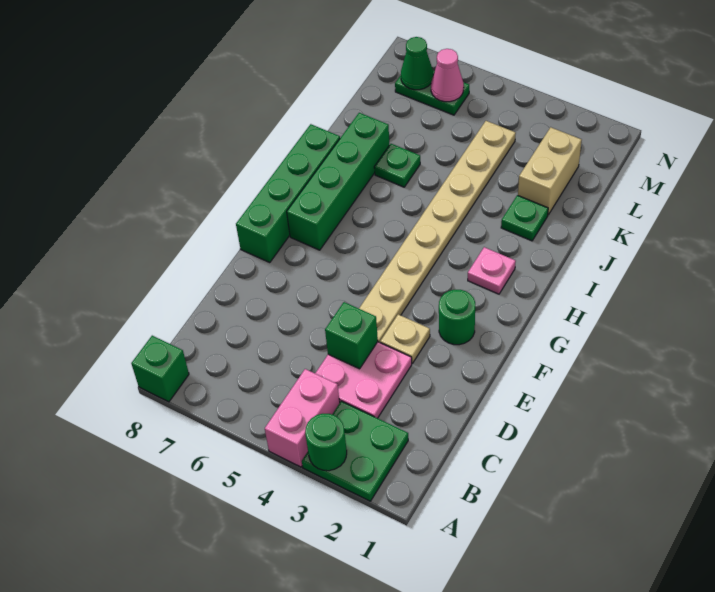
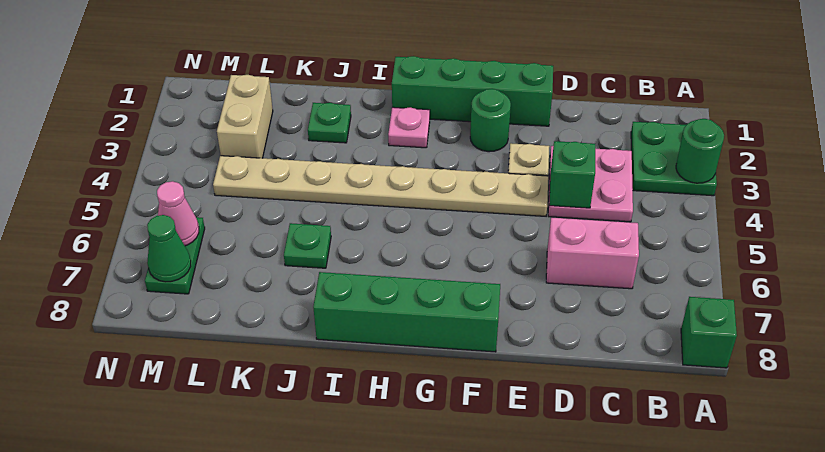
pink brick A4:B4 level 1 -> pink brick C6:D6 level 1
green brick G7:J7 level 1 -> green brick E1:H1 level 1
tan brick K2:L2 level 1 -> tan brick L2:L3 level 1

